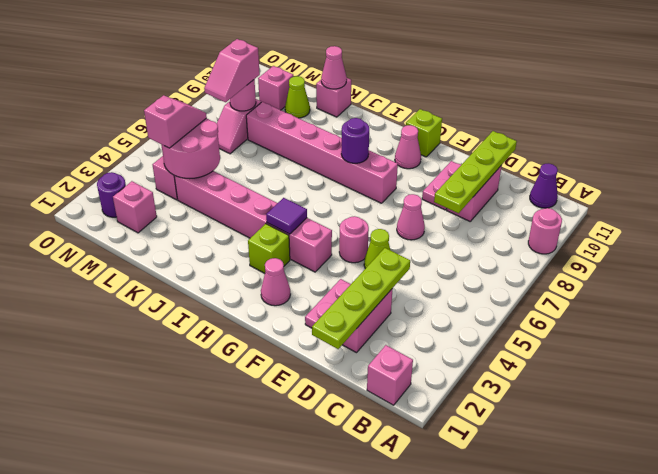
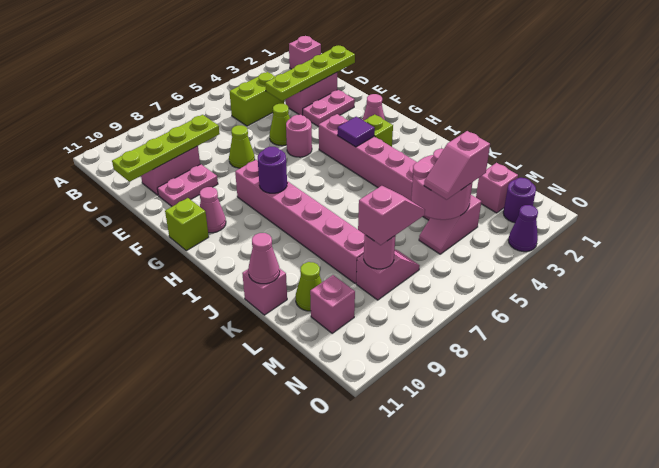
pink round brick A9 level 1 -> none
purple cone B11 level 1 -> purple cone O3 level 1
none -> lime brick C4:C5 level 1
pink cone E7 level 1 -> lime cone E7 level 1

